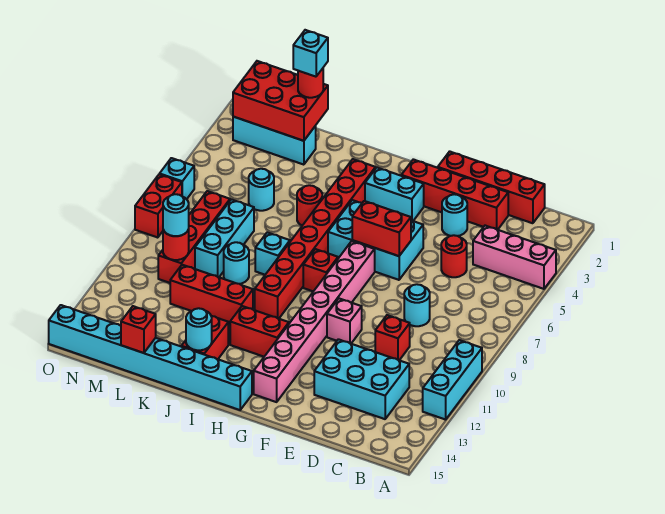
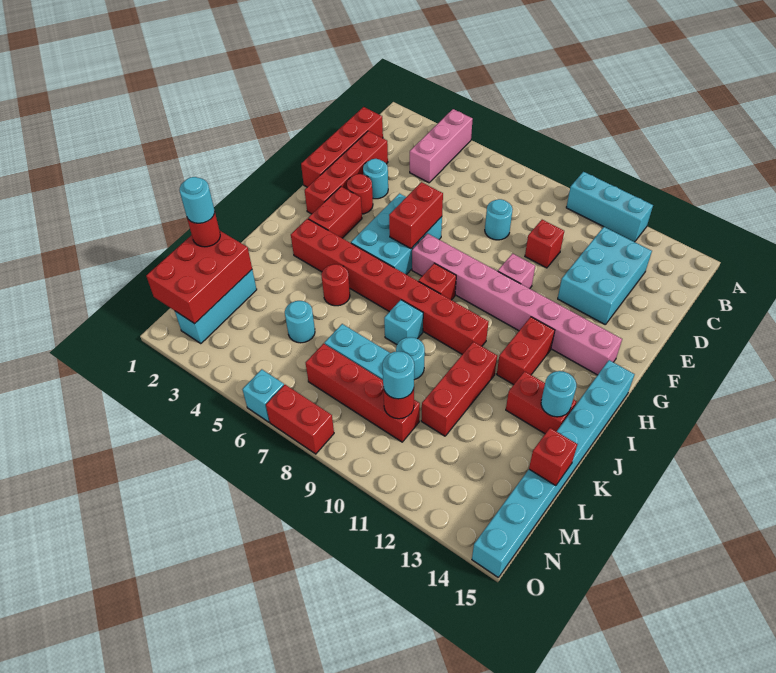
red round brick D5 level 1 -> red round brick F3 level 1
cyan brick G3:H3 level 1 -> red brick G3:H3 level 1
cyan brick L1 level 4 -> cyan round brick L1 level 4

